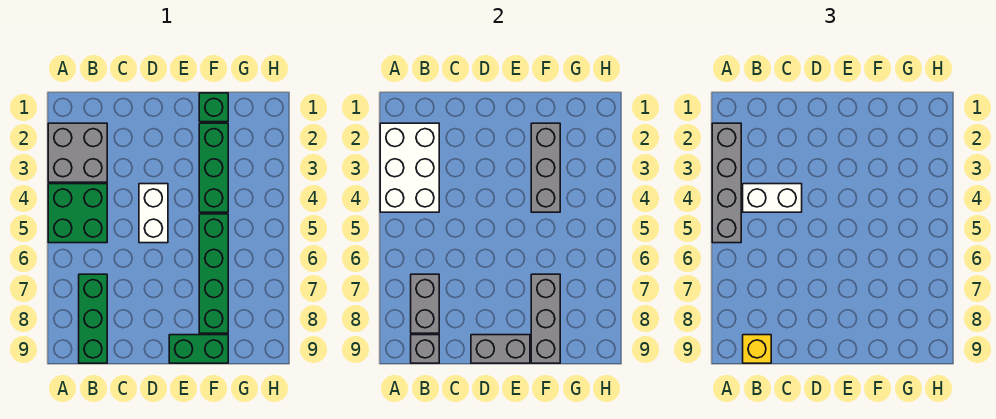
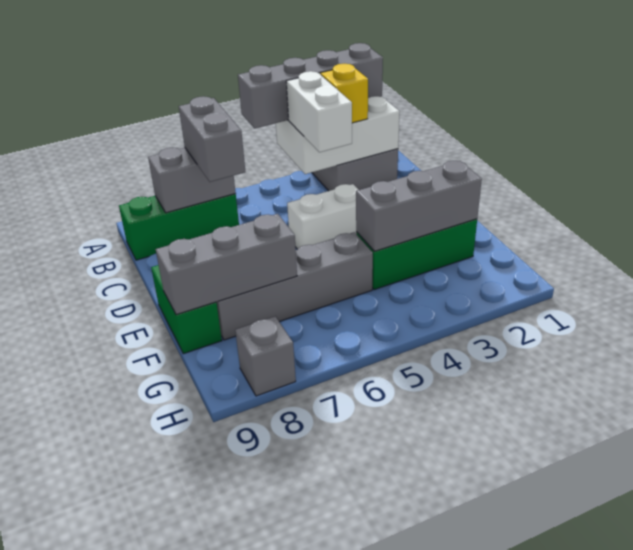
green brick A4:B5 level 1 -> none
grey brick B9 level 2 -> grey brick H8 level 1
yellow brick B9 level 3 -> yellow brick B3 level 3
grey brick D9:E9 level 2 -> grey brick B7:C7 level 3
green brick F1 level 1 -> none
green brick F5:F8 level 1 -> grey brick F5:F8 level 1

